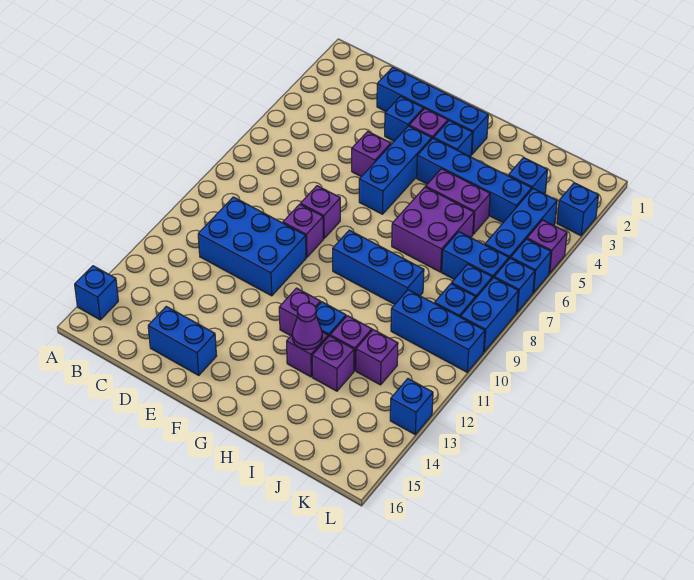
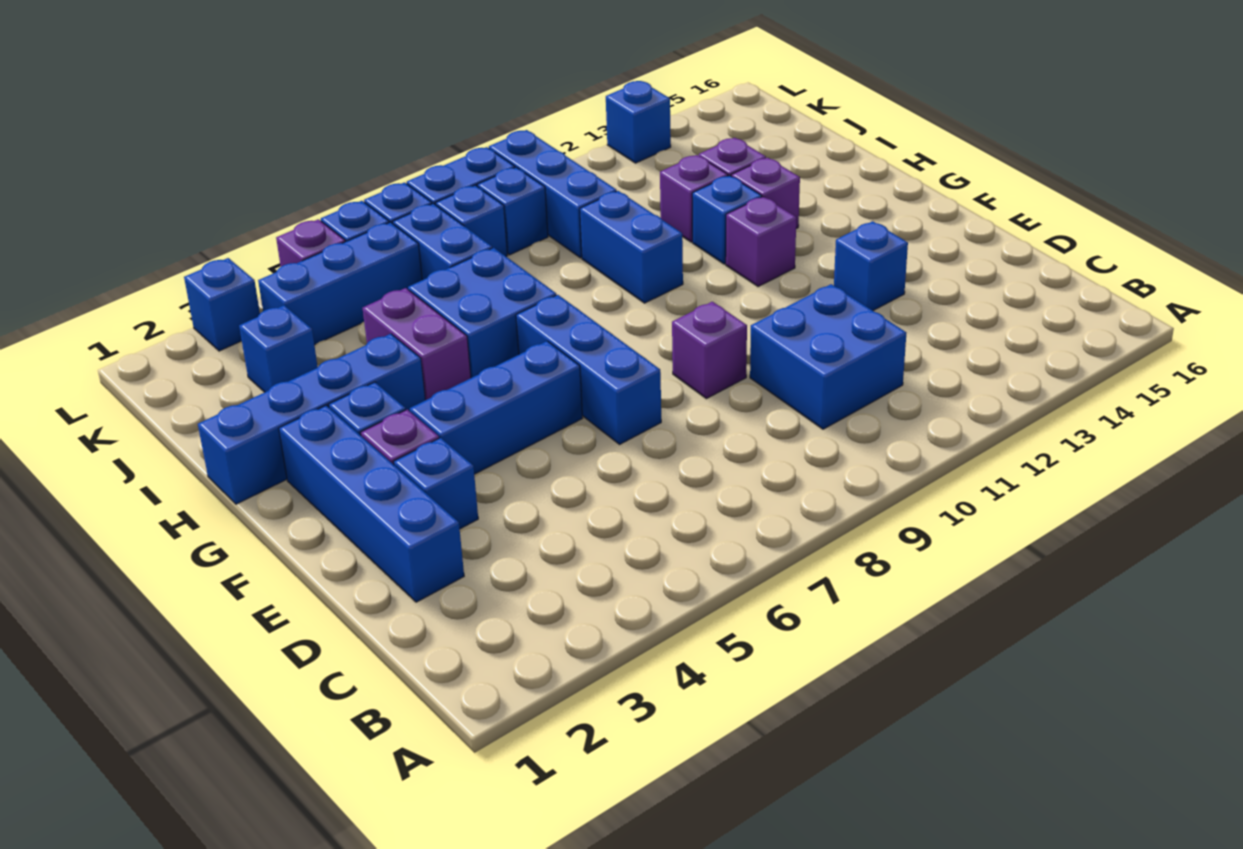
blue brick A15 level 1 -> blue brick E13 level 1
blue brick C10:E11 level 1 -> blue brick C10:D11 level 1
blue brick D15:E15 level 1 -> blue brick H10:I10 level 1
purple brick E5 level 1 -> none
purple brick E8 level 1 -> none
blue brick G4:J4 level 1 -> blue brick H1:H4 level 1
blue brick G9:I9 level 1 -> blue brick E7:G7 level 1
purple brick H6:I7 level 1 -> blue brick H6:I7 level 1
purple cone H13 level 2 -> none
purple brick J12 level 1 -> none

